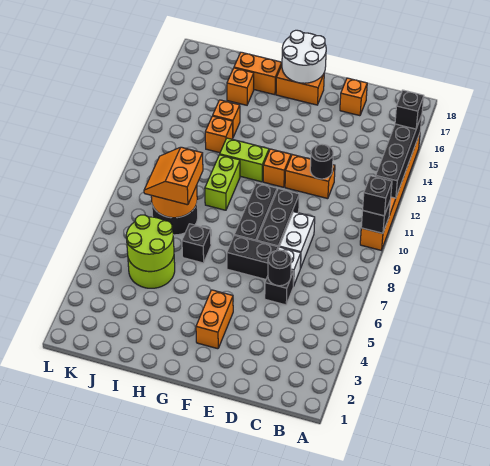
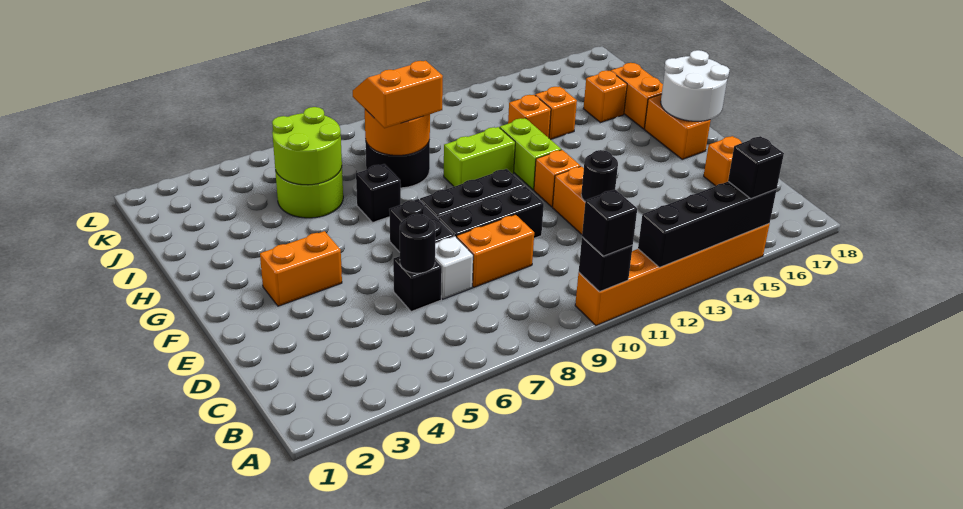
white brick D8:D9 level 1 -> orange brick D8:D9 level 1

